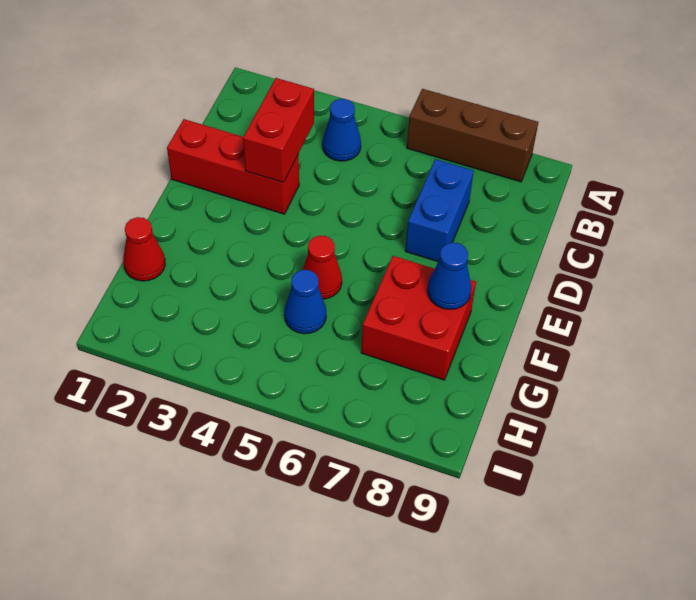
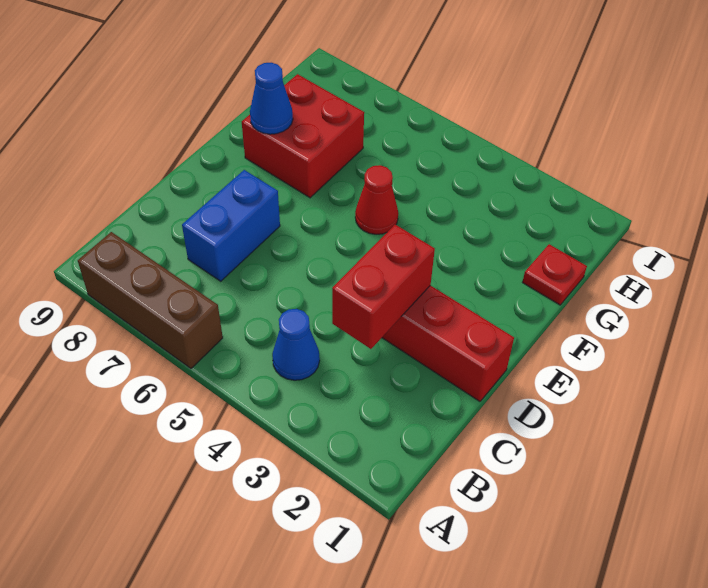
red cone G1 level 1 -> red plate G1 level 1
blue cone G5 level 1 -> none

